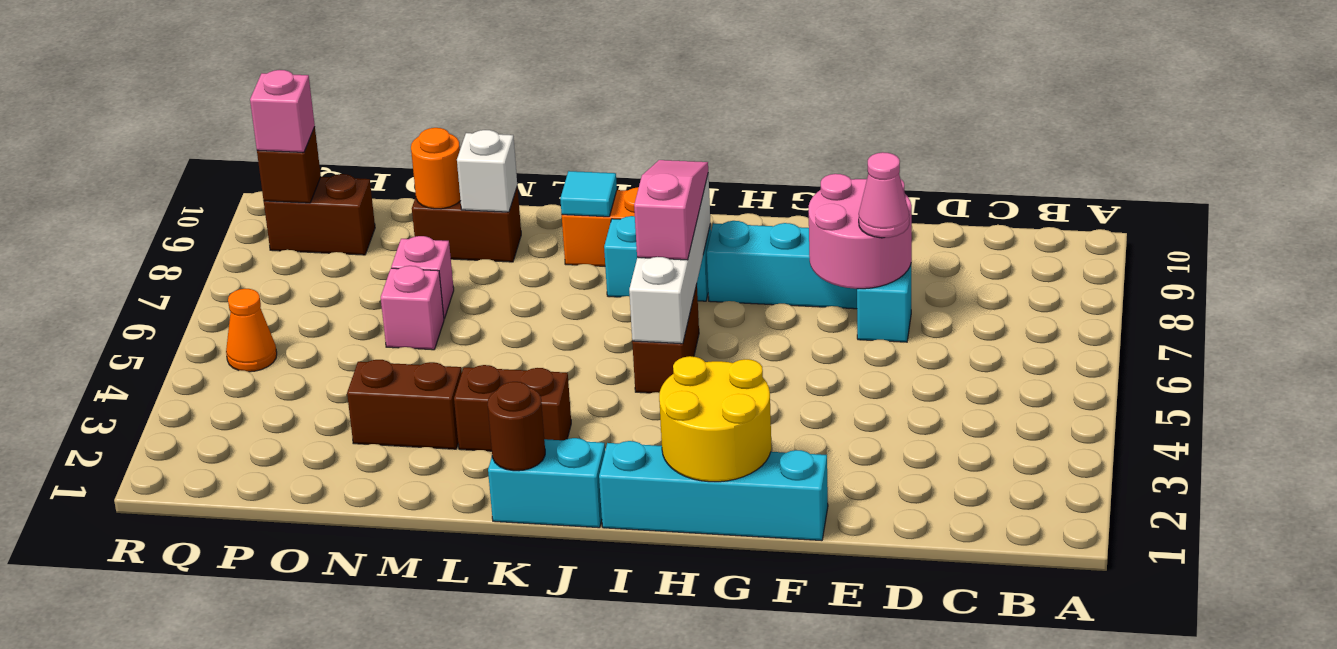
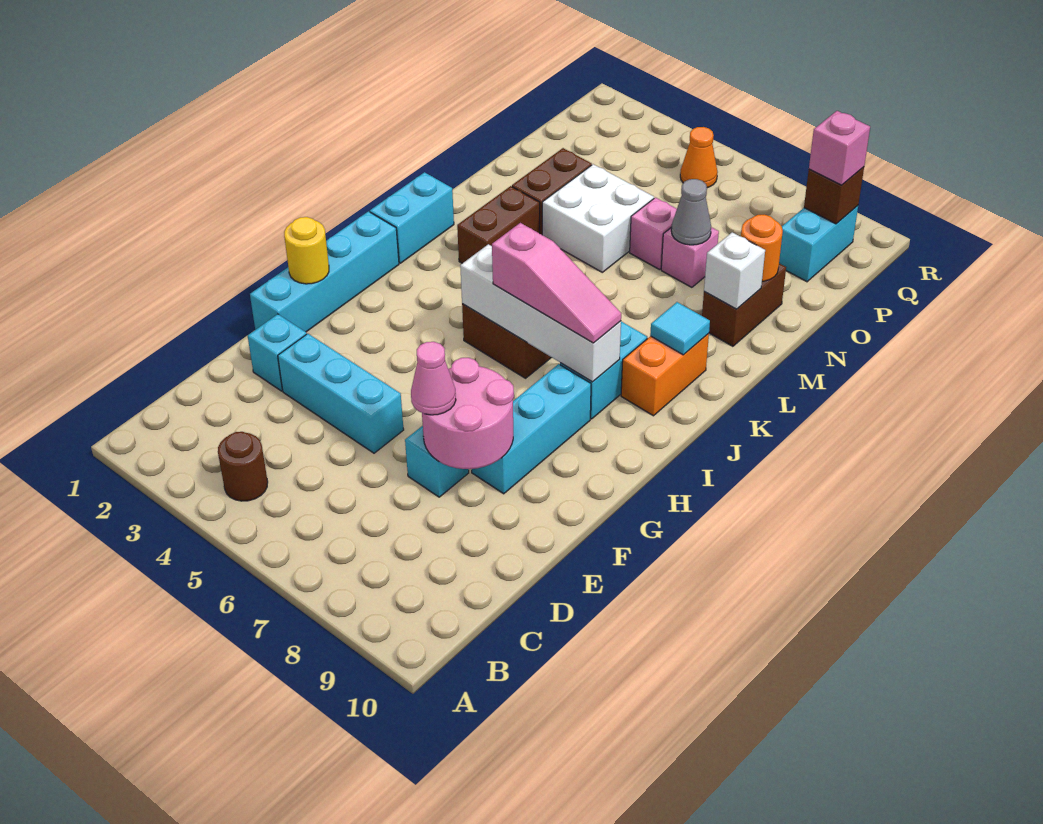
none -> cyan brick E2 level 1
none -> cyan brick E3:E5 level 1
yellow round brick G1:H2 level 2 -> yellow round brick G1 level 2
brown round brick K1 level 2 -> brown round brick B4 level 1
none -> white brick M4:N5 level 1
none -> grey cone N7 level 2
brown brick P9:Q9 level 1 -> cyan brick P9:Q9 level 1

